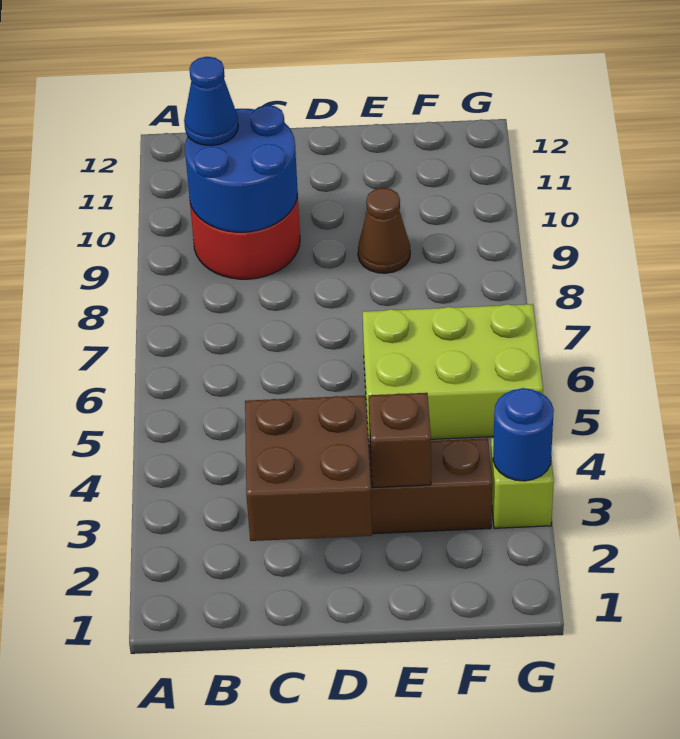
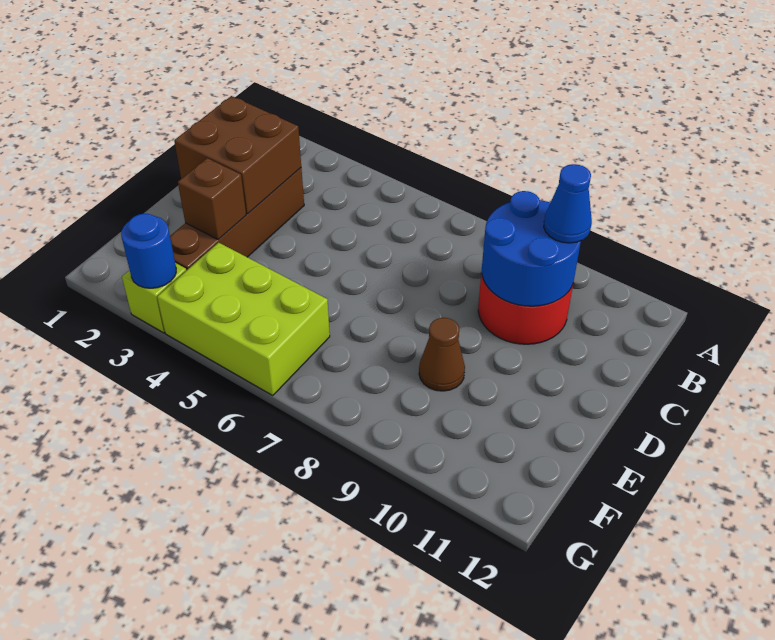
lime brick E5:G6 level 1 -> lime brick F4:G6 level 1

